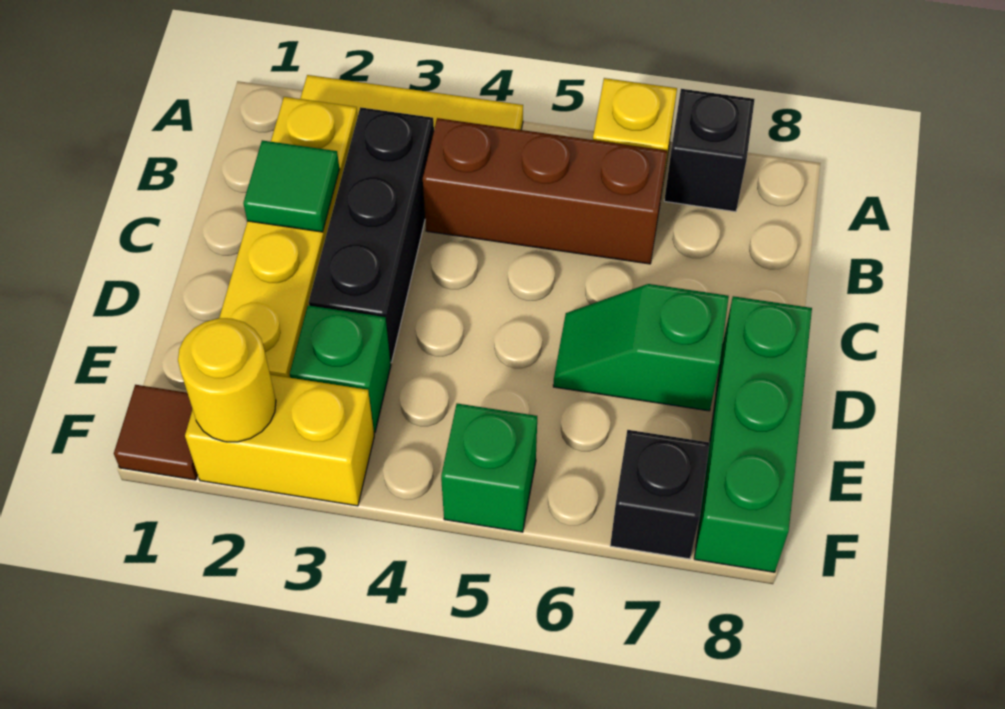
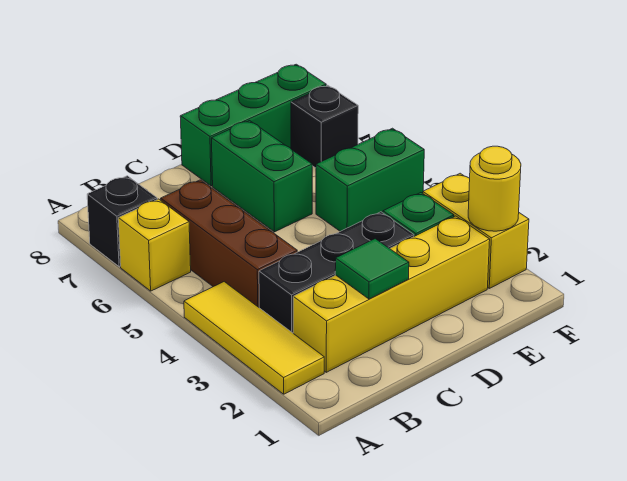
green slope D6:D7 level 1 top 7 -> green brick D6:D7 level 1
brown tile F1 level 1 -> none
green brick F5 level 1 -> green brick E5:F5 level 1

